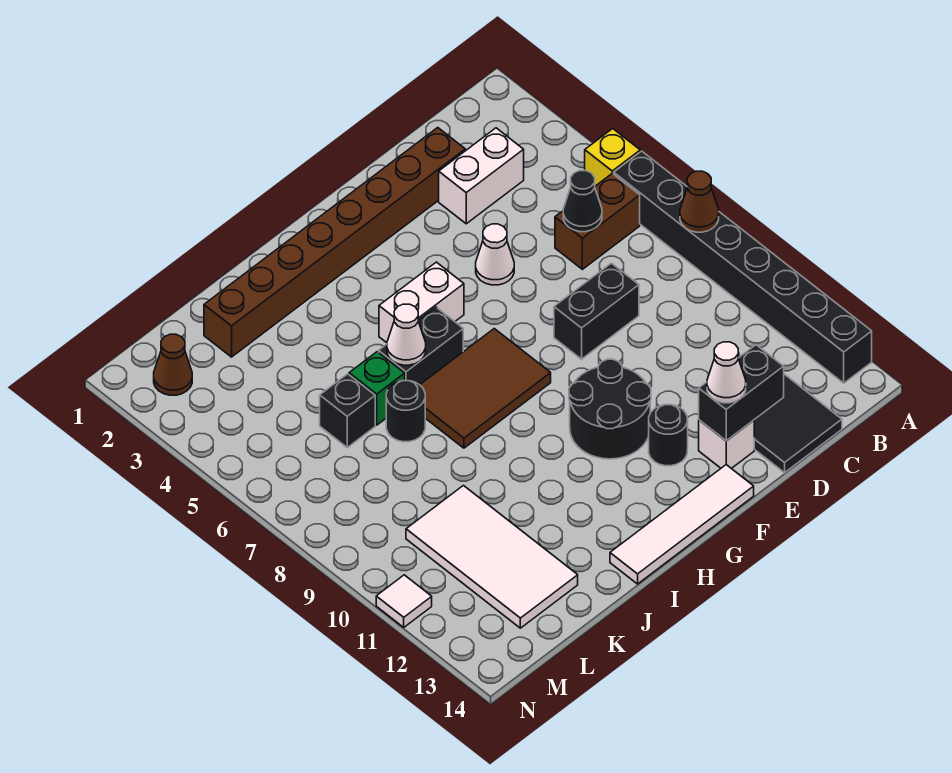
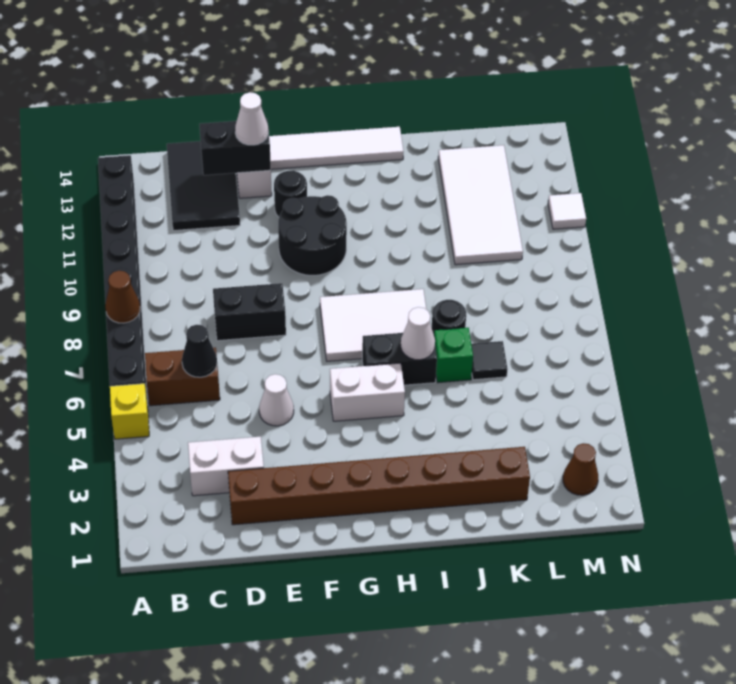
brown tile G7:I8 level 1 -> white tile G7:I8 level 1
black brick K6 level 1 -> black tile K6 level 1

